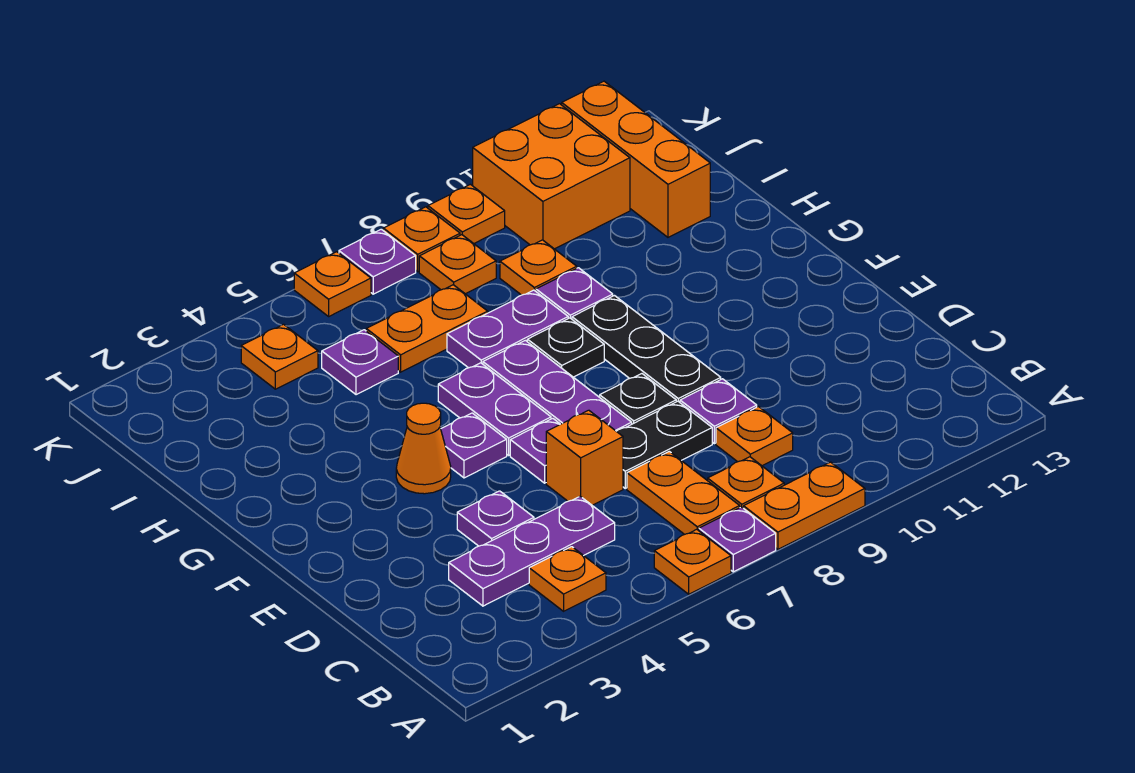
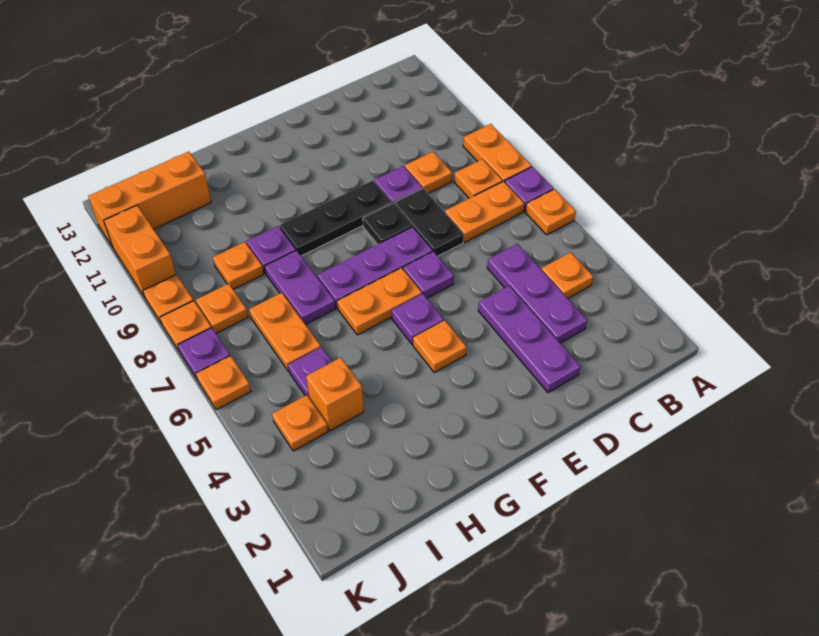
purple plate D4 level 1 -> purple plate D2:D4 level 1
orange brick D6 level 1 -> orange brick I4 level 1
orange cone F4 level 1 -> orange plate F4 level 1
purple plate F6:G6 level 1 -> orange plate F6:G6 level 1
black plate G8 level 1 -> none
orange brick J10:K11 level 1 -> orange brick K10:K11 level 1

